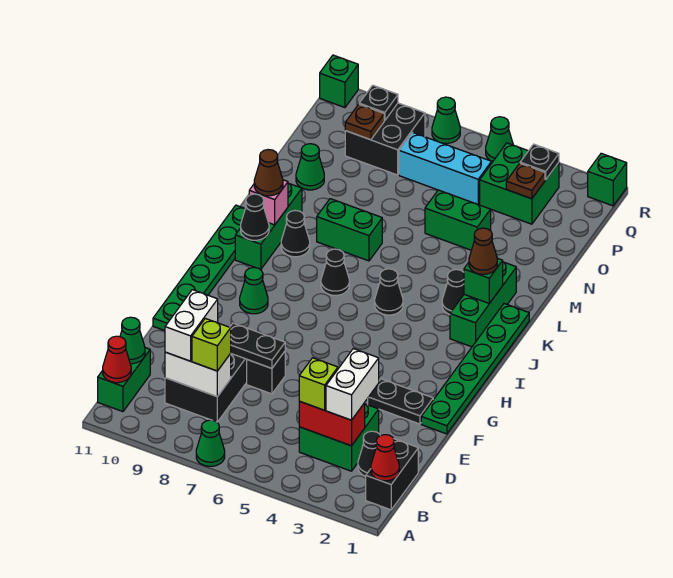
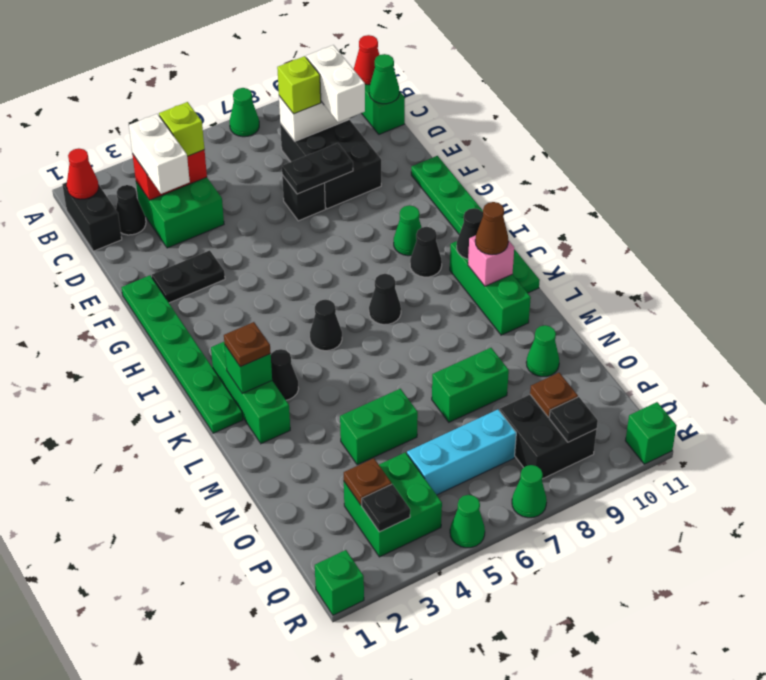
brown cone K2 level 3 -> brown plate K2 level 3
black cone K9 level 1 -> black cone I9 level 1
green brick L7:L8 level 1 -> green brick N7:N8 level 1

